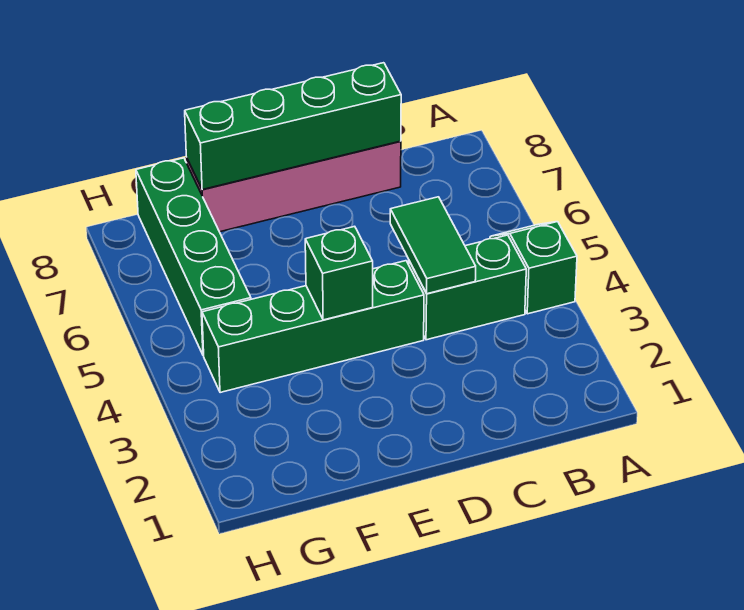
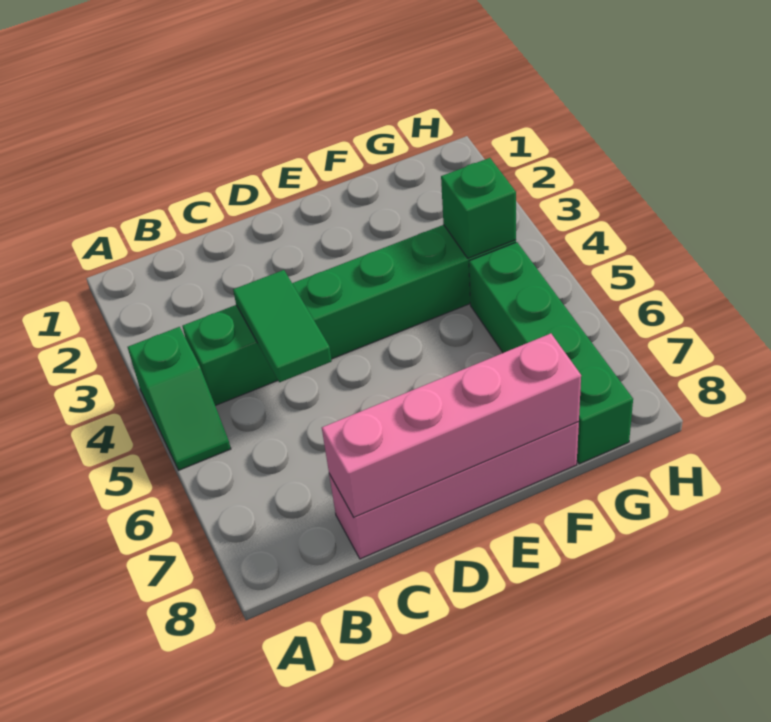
green brick C8:F8 level 2 -> pink brick C8:F8 level 2
green brick E4 level 2 -> green brick G4 level 2

